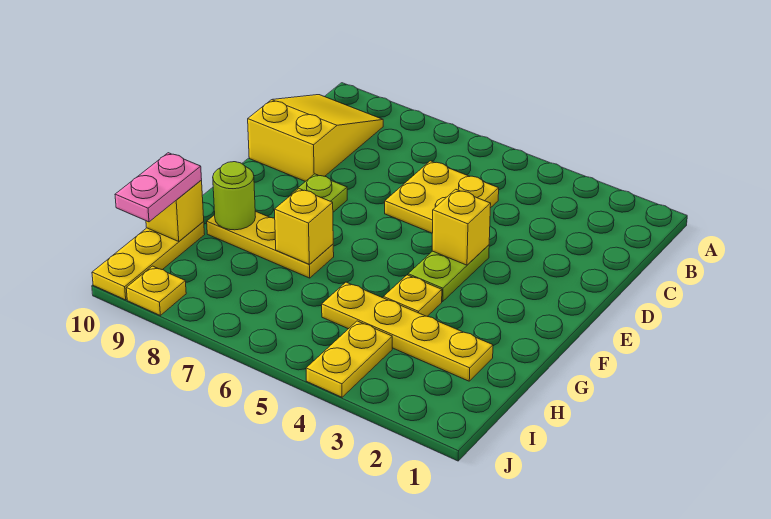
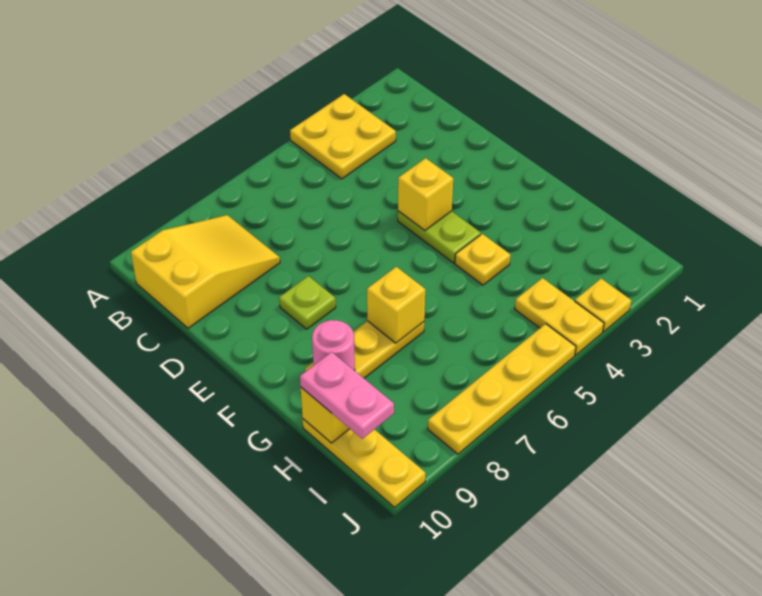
yellow slope B9:D10 level 1 top D -> yellow slope B8:C10 level 1 top 10
yellow plate C5:D6 level 1 -> yellow plate A3:B4 level 1
lime round brick G9 level 2 -> pink round brick G9 level 2
yellow plate H2:H5 level 1 -> yellow plate J5:J8 level 1
yellow plate J9 level 1 -> yellow plate J3 level 1

